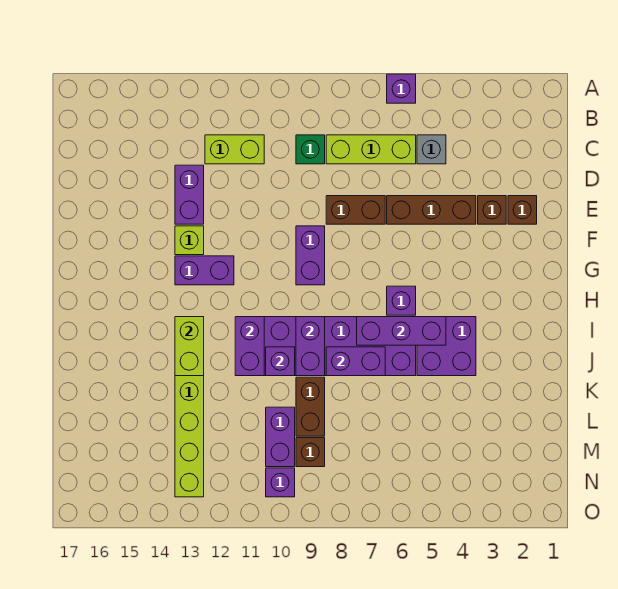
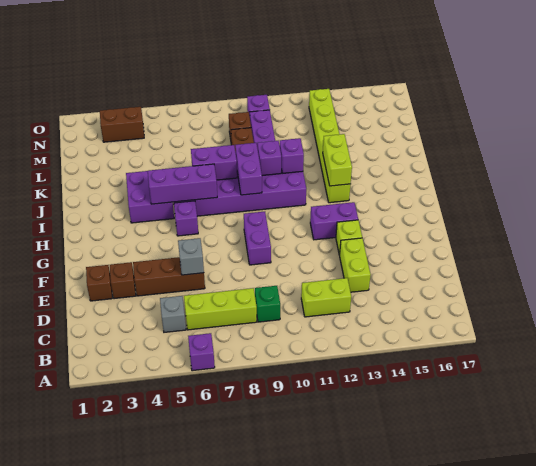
purple brick D13:E13 level 1 -> lime brick D13:E13 level 1
none -> grey brick E6 level 2
brown brick E7:E8 level 1 -> brown brick N3:N4 level 1
purple brick I11:J11 level 2 -> purple brick J11 level 2

